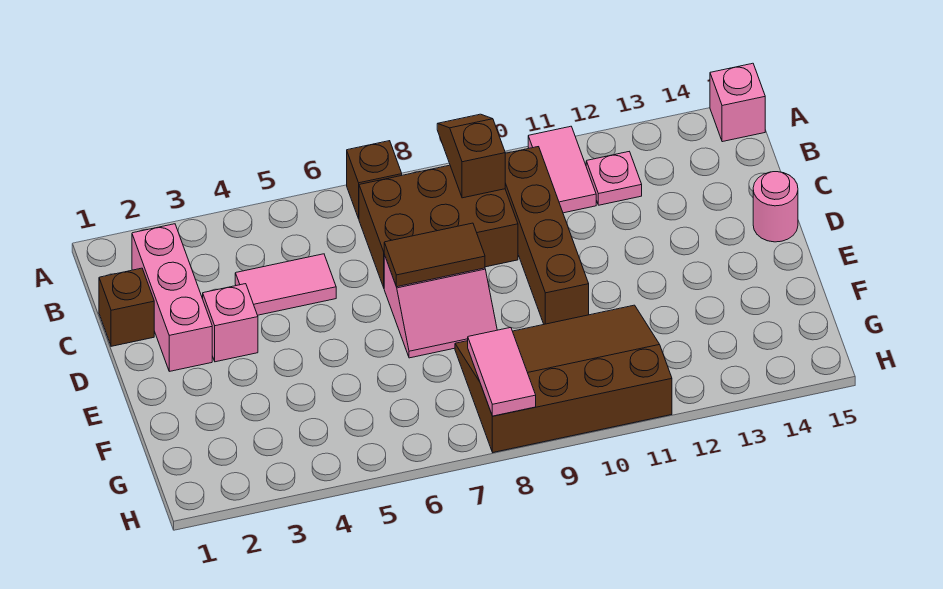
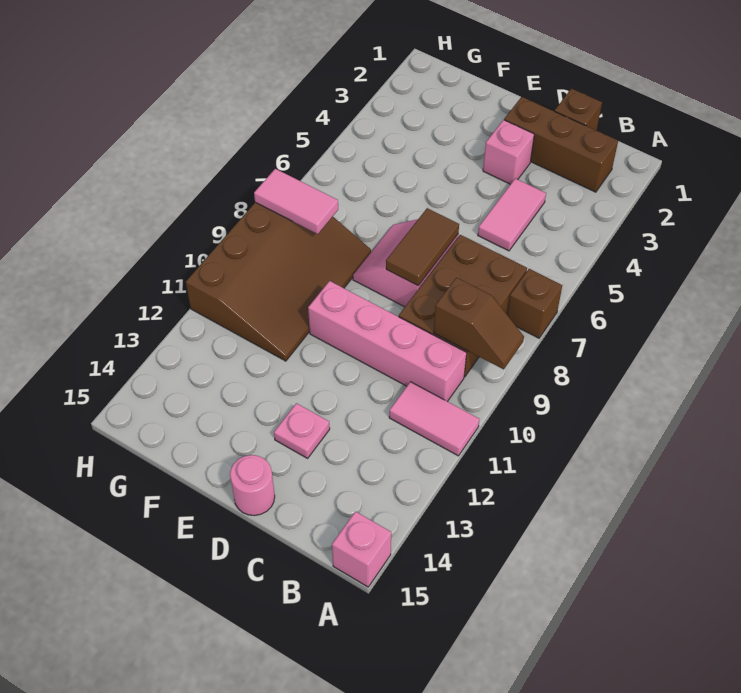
pink brick B2:D2 level 1 -> brown brick B2:D2 level 1
brown brick B10:E10 level 1 -> pink brick B10:E10 level 1
pink plate B12 level 1 -> pink plate D13 level 1

